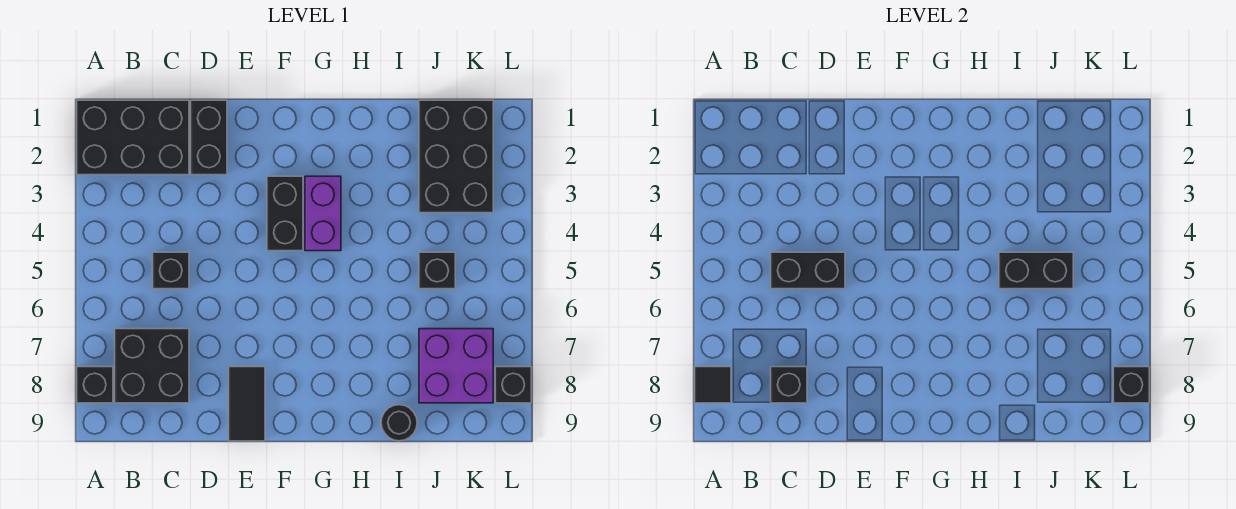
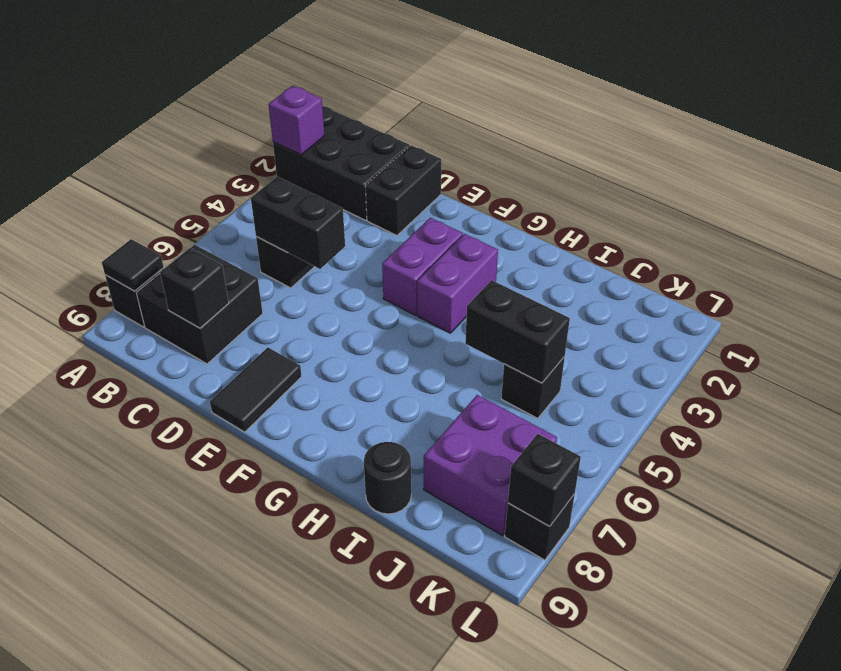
none -> purple brick A2 level 2
black brick F3:F4 level 1 -> purple brick F3:F4 level 1
black brick J1:K3 level 1 -> none

